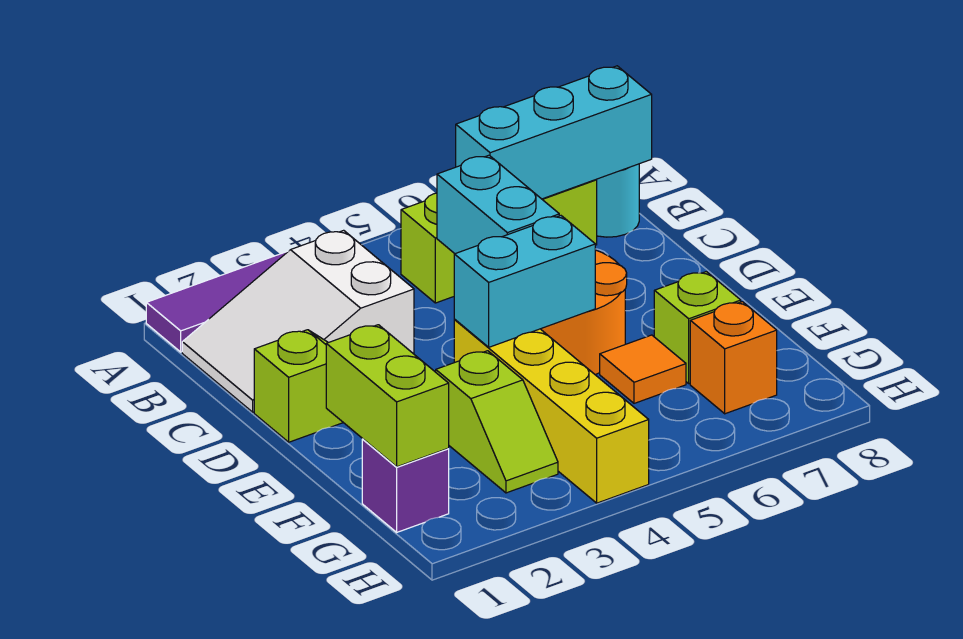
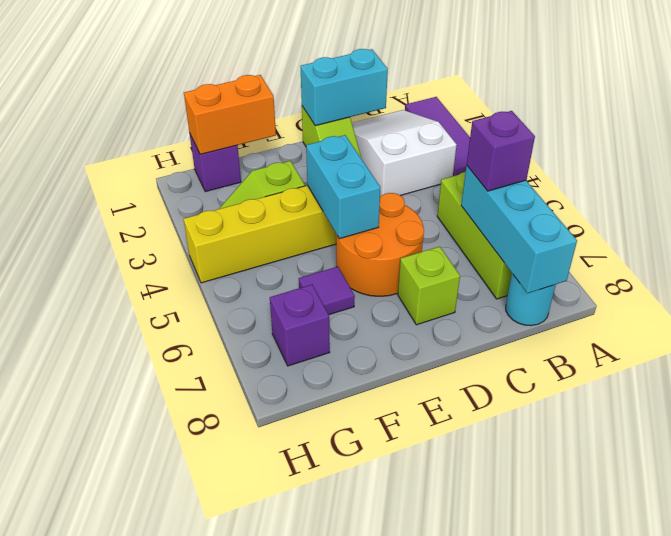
none -> purple brick B6 level 3
cyan brick C5:D5 level 2 -> cyan brick C1:D1 level 2
lime brick F1:G1 level 2 -> orange brick F1:G1 level 2
orange tile F6 level 1 -> purple tile F6 level 1
lime brick F7 level 1 -> lime brick D7 level 1
orange brick G7 level 1 -> purple brick G7 level 1

